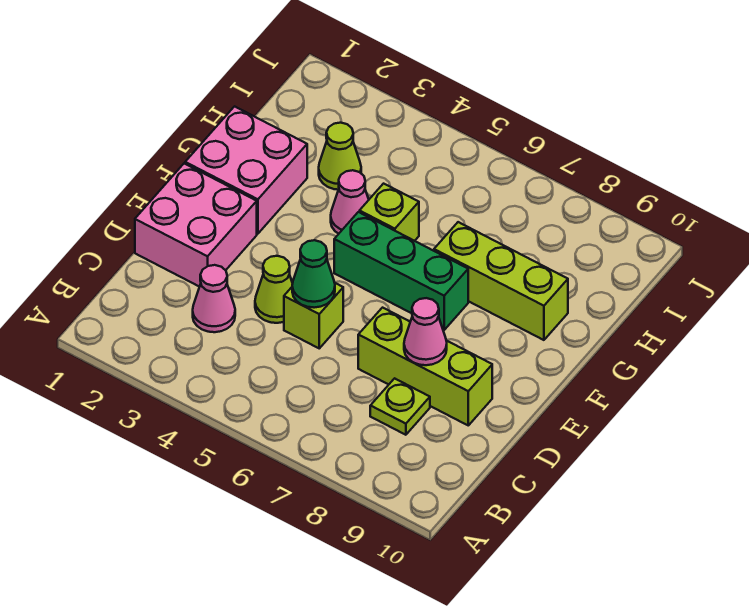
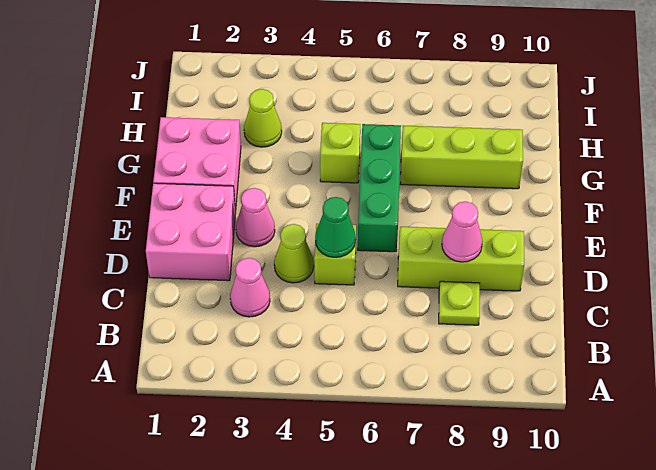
green brick F5:F7 level 1 -> green brick E6:G6 level 1
pink cone G4 level 1 -> pink cone E3 level 1

